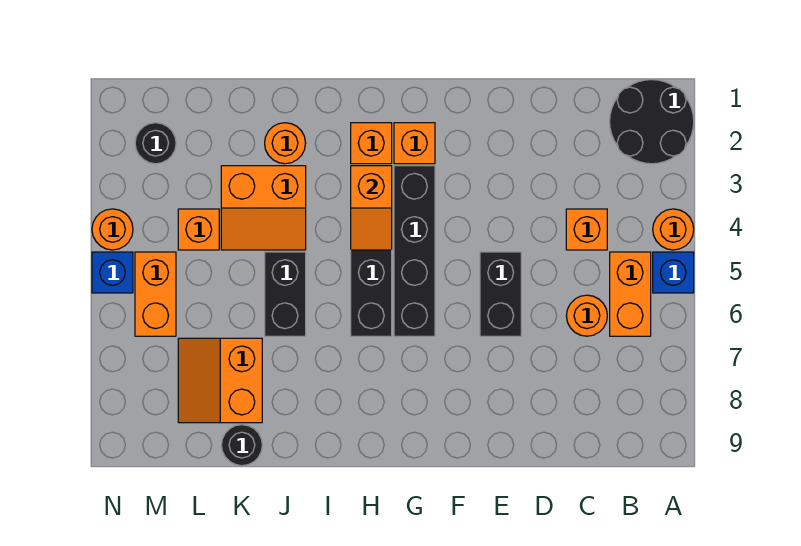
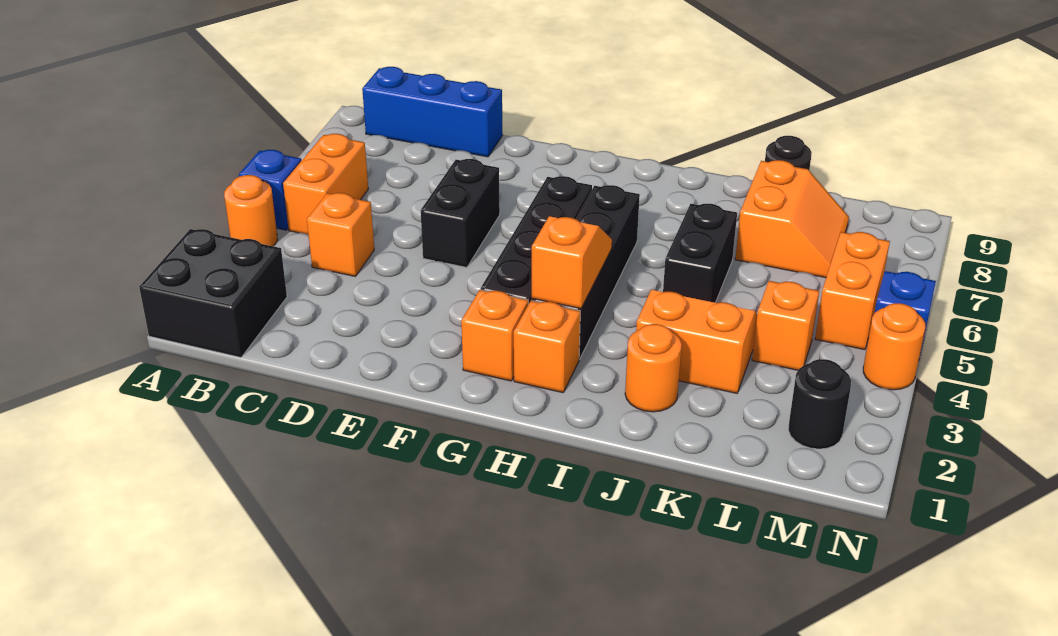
black round brick A1:B2 level 1 -> black brick A1:B2 level 1
none -> blue brick B9:D9 level 1
orange round brick C6 level 1 -> none

